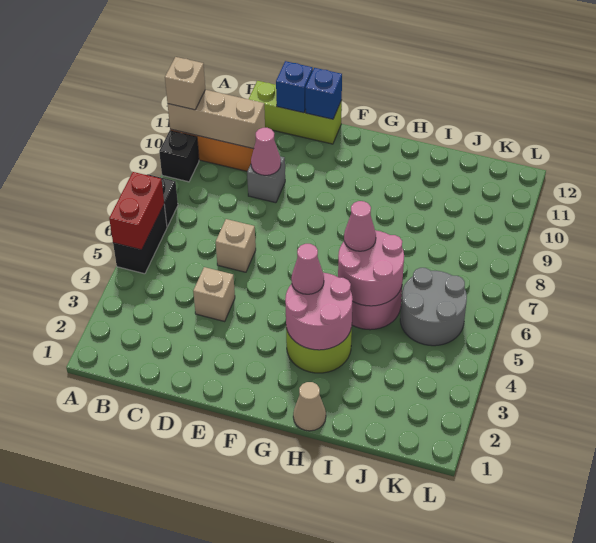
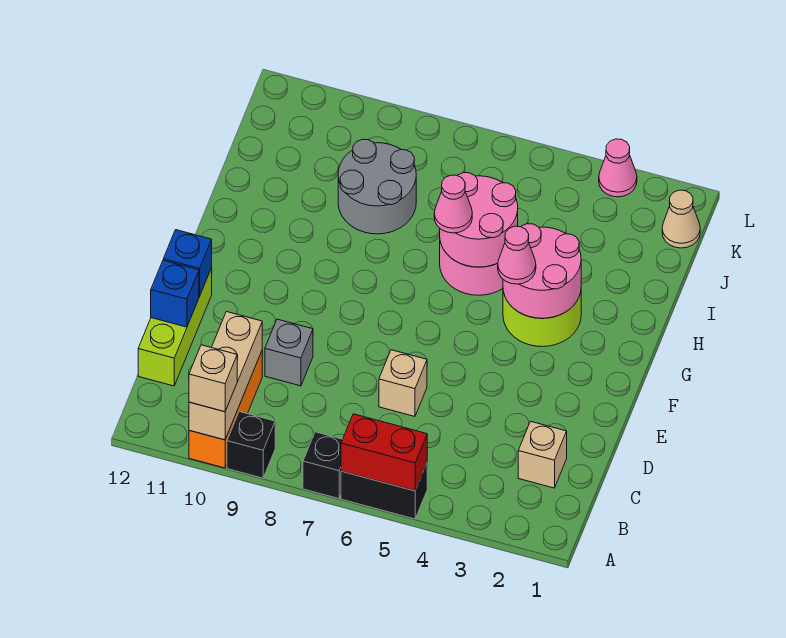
tan brick D4 level 1 -> tan brick C2 level 1
pink cone D9 level 2 -> pink cone L3 level 1
tan cone H1 level 1 -> tan cone K1 level 1
grey round brick J5:K6 level 1 -> grey round brick I8:J9 level 1

